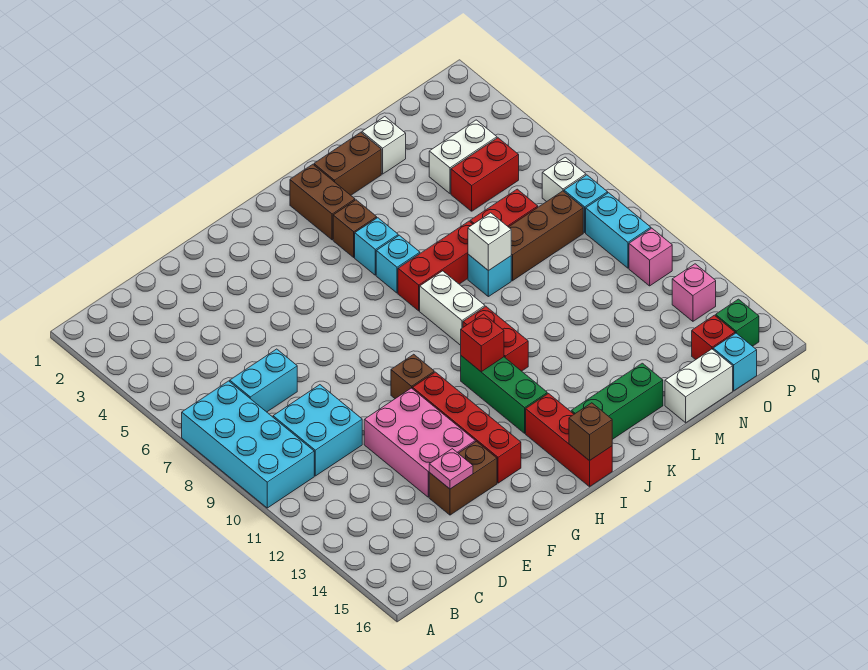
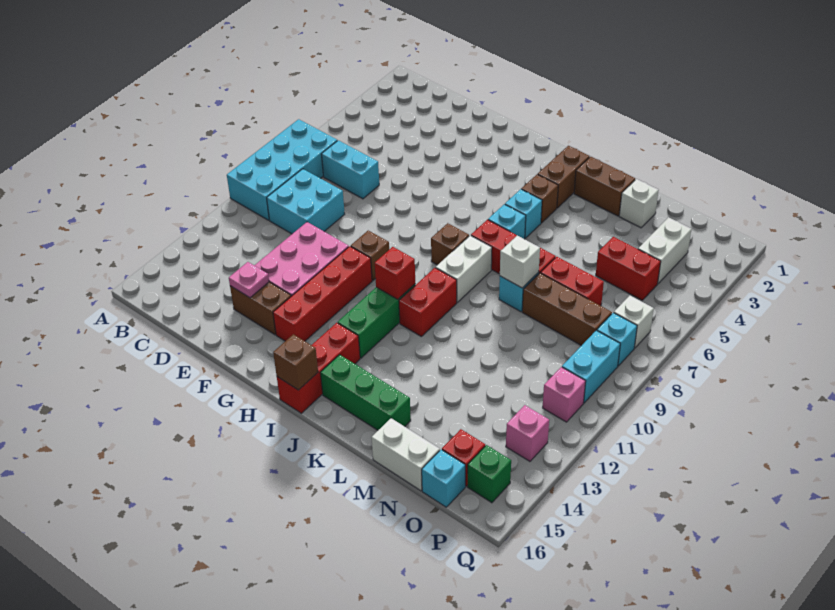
none -> brown brick I8 level 1
white brick N4:O4 level 1 -> white brick O3:O4 level 1

